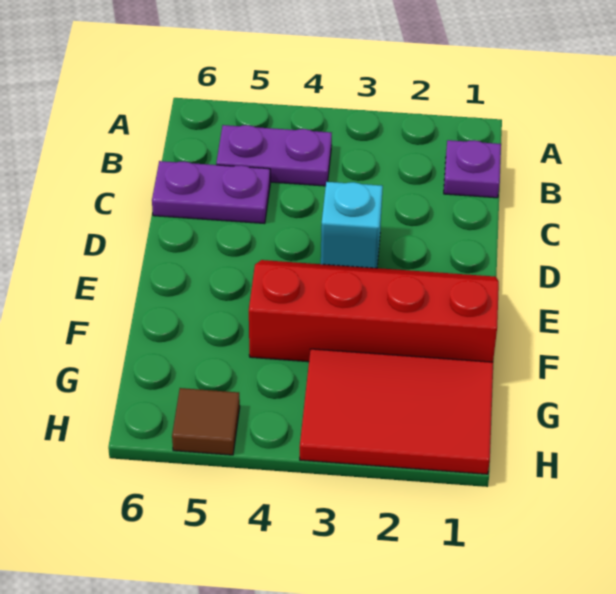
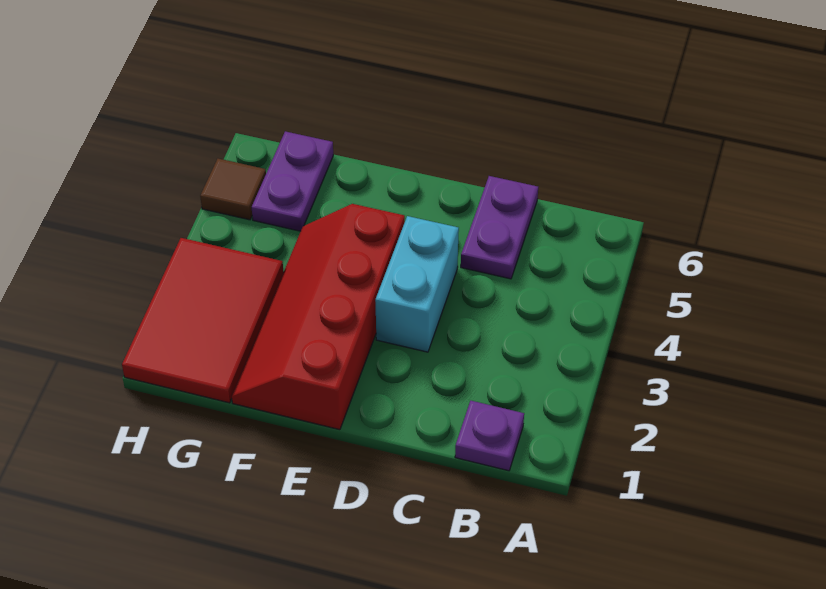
purple plate B4:B5 level 1 -> purple plate G5:G6 level 1
cyan brick D3 level 1 -> cyan brick D3:D4 level 1
red slope E1:F4 level 1 top F -> red slope E1:F4 level 1 top E

